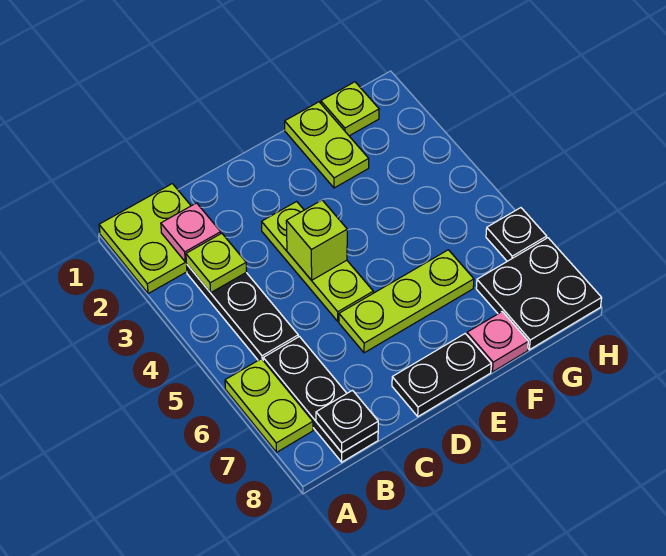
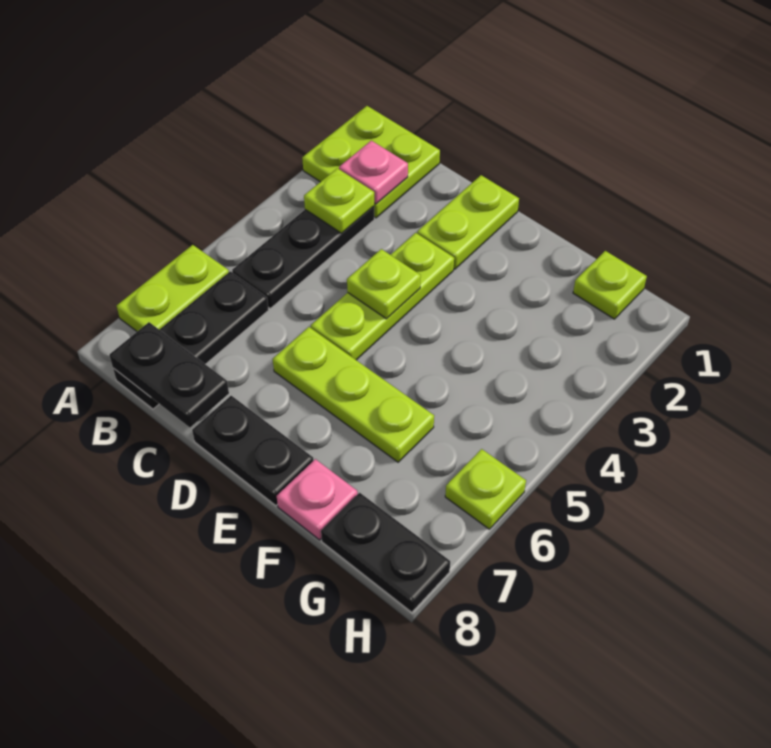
black plate B8 level 2 -> black plate B8:C8 level 2
lime brick D4 level 2 -> lime plate D4 level 2
lime plate F1:F2 level 1 -> lime plate D1:D2 level 1
black plate G7:H8 level 1 -> black plate G8:H8 level 1
black plate H6 level 1 -> lime plate H6 level 1

